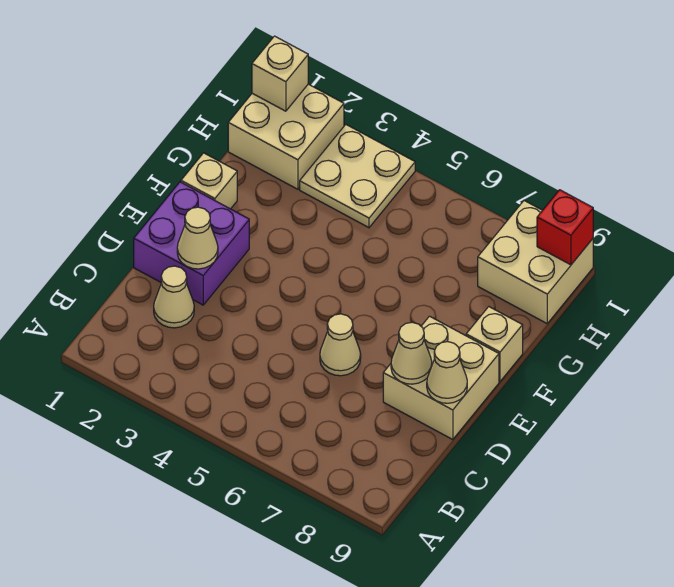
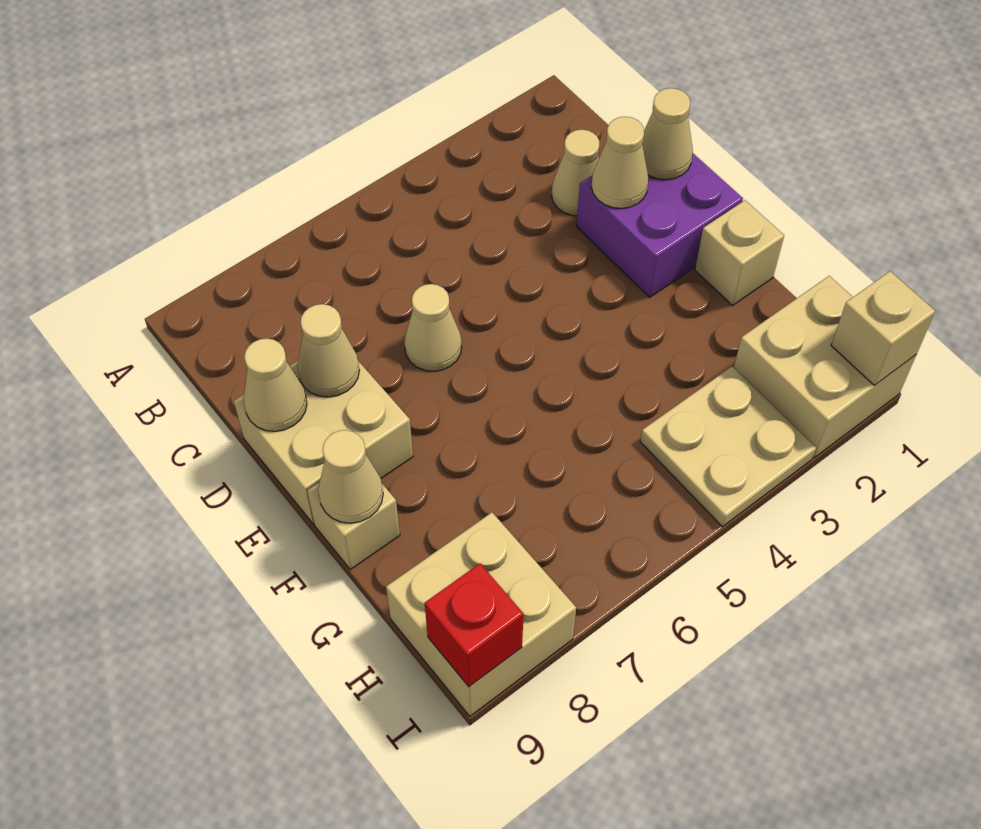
none -> tan cone D1 level 2
none -> tan cone F9 level 2

